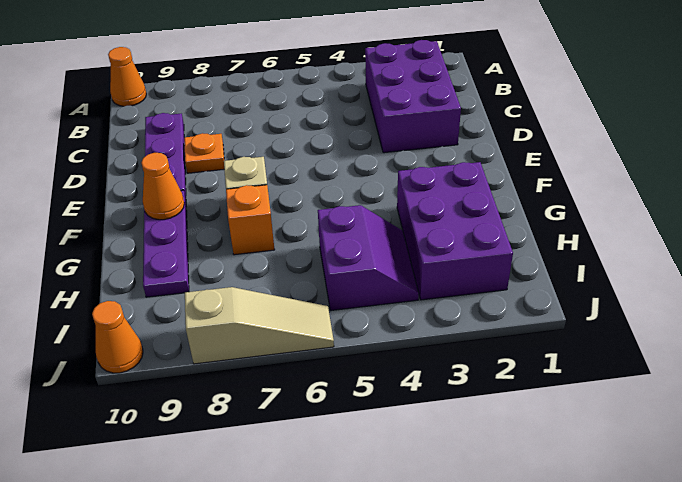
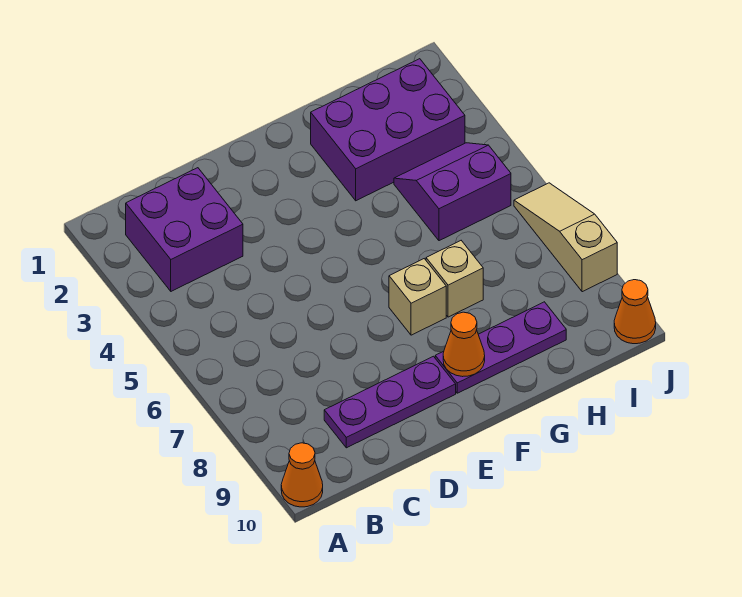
purple brick B2:D3 level 1 -> purple brick B2:C3 level 1
orange plate D8 level 1 -> none
orange brick G7 level 1 -> tan brick G7 level 1

